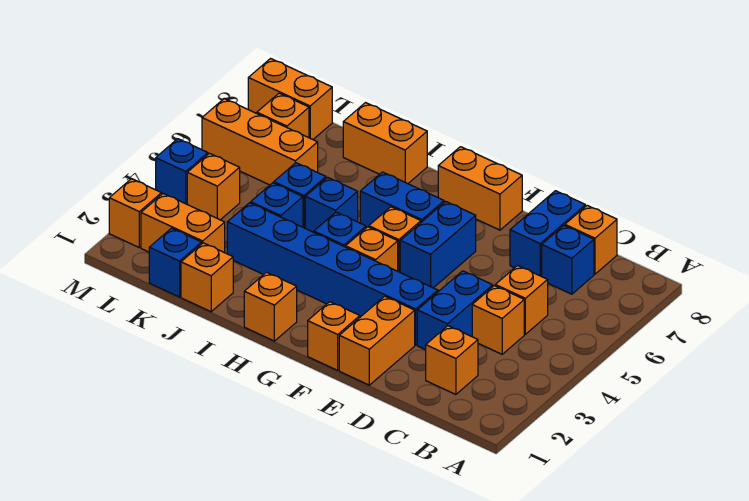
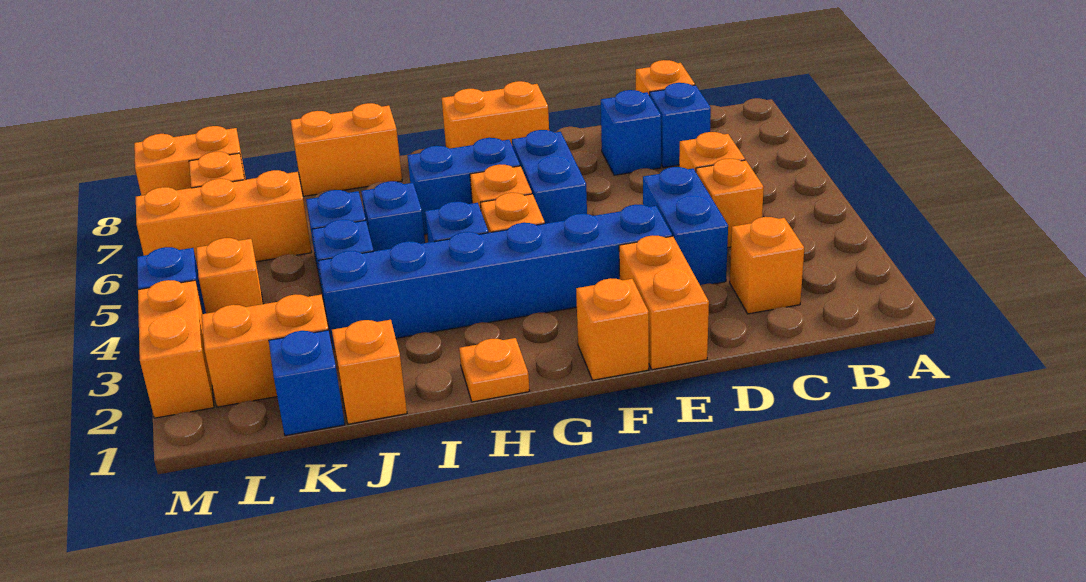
blue brick D7:D8 level 1 -> blue brick D7 level 1
orange brick H1 level 1 -> orange plate H1 level 1
orange brick M2 level 1 -> orange brick M2:M3 level 1

